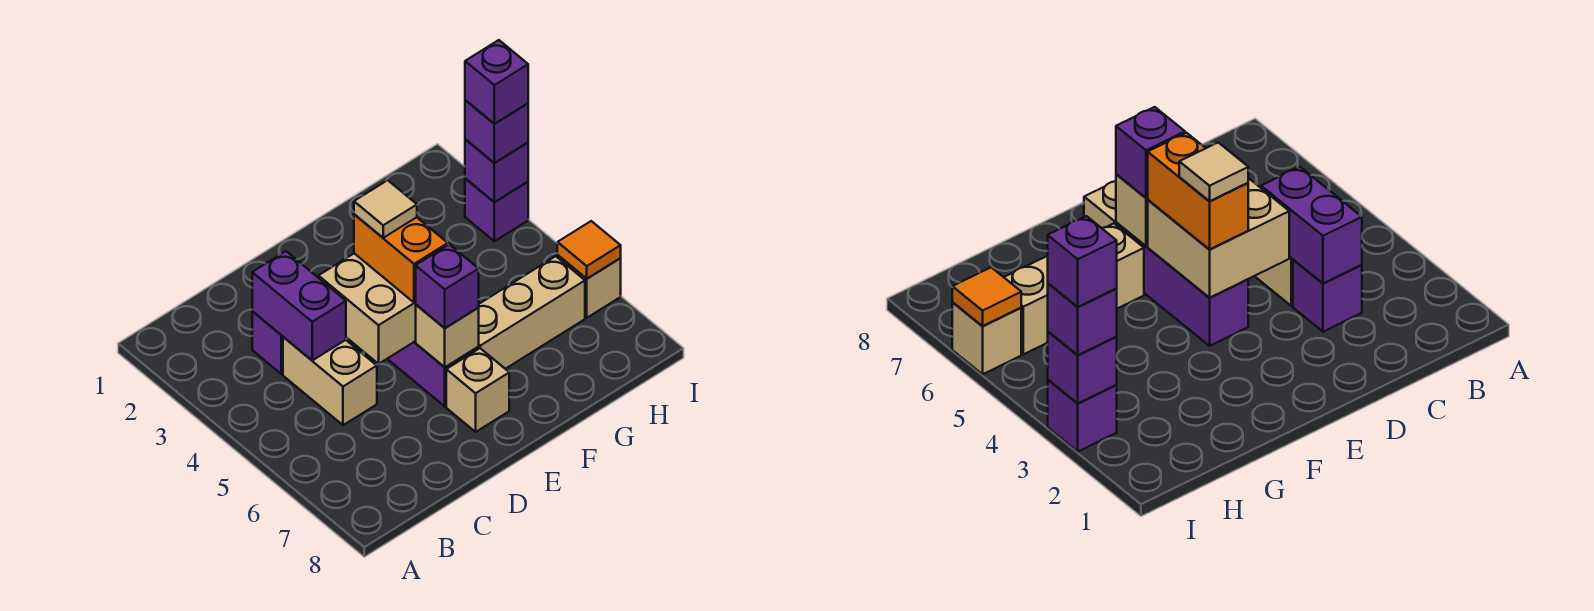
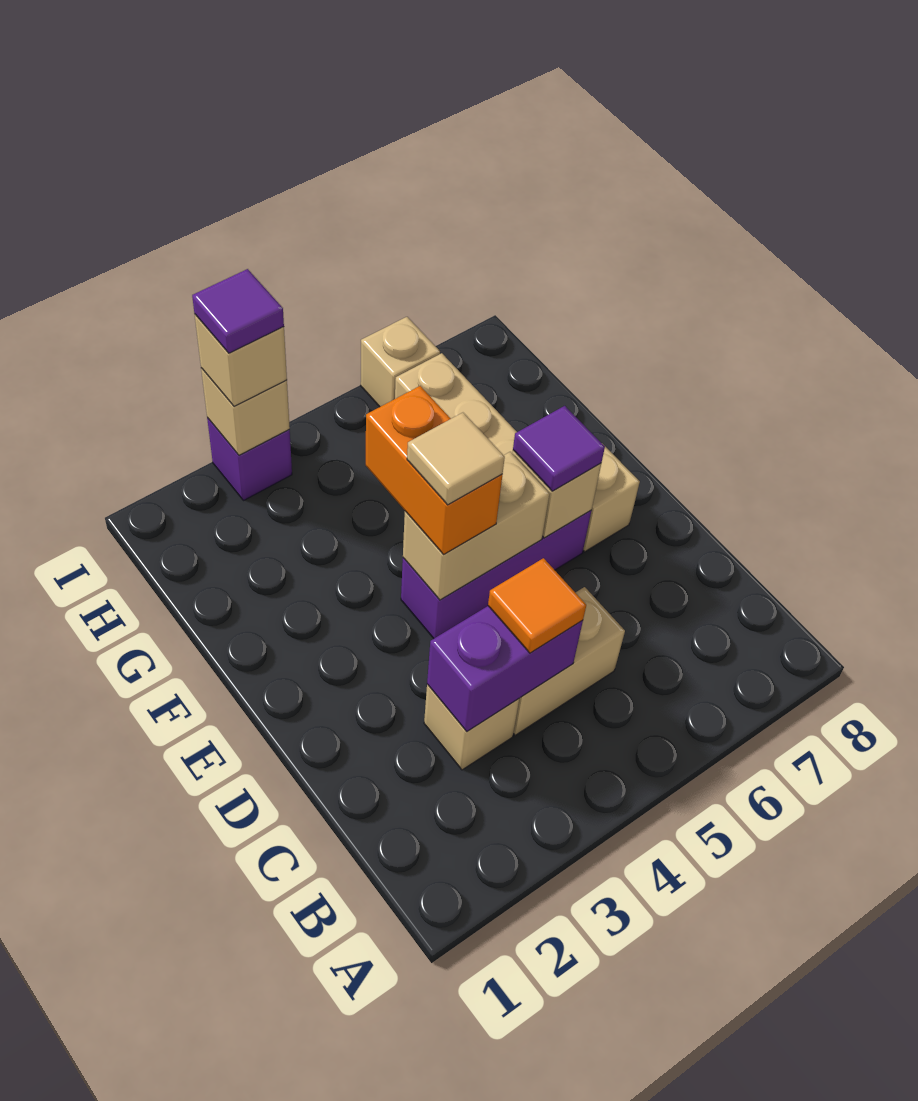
purple brick C3 level 1 -> tan brick C3 level 1
tan brick D4:E5 level 2 -> tan brick E4:E5 level 2
orange brick E4:E5 level 3 -> orange brick E4:F4 level 3
purple brick E6 level 3 -> purple tile E6 level 3
purple brick I3 level 2 -> tan brick I3 level 2
purple brick I3 level 3 -> tan brick I3 level 3
purple brick I3 level 4 -> purple tile I3 level 4
orange tile I6 level 2 -> orange tile C4 level 3

